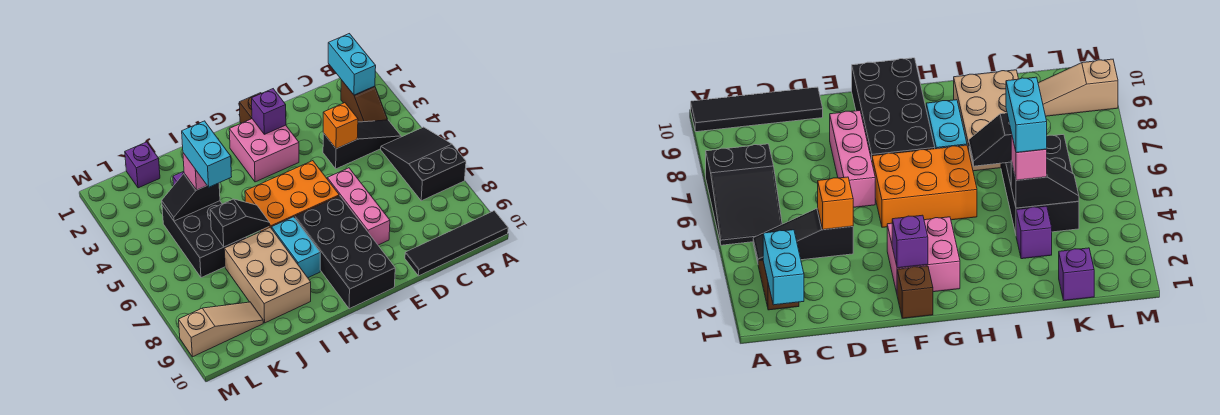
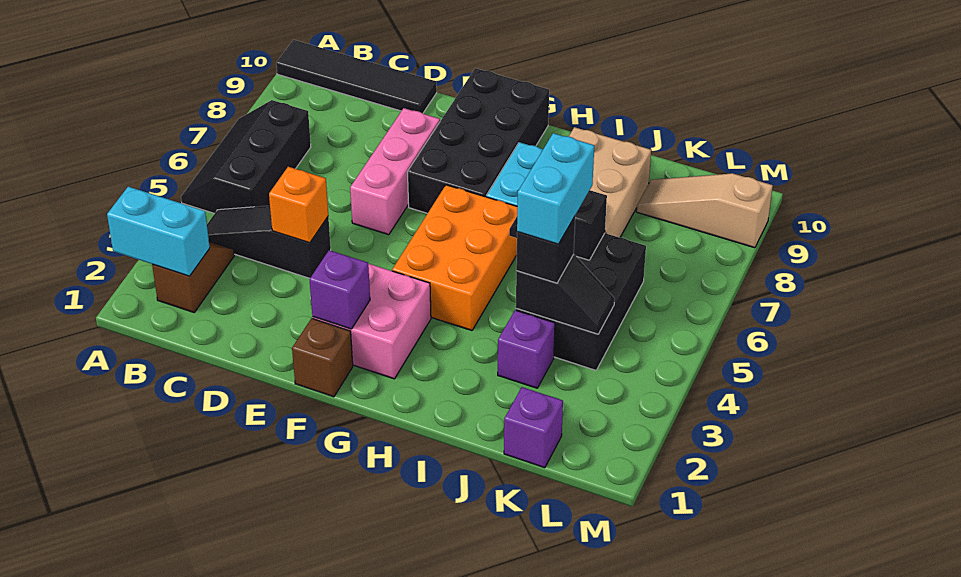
black slope A5:B7 level 1 top 7 -> black slope A5:B7 level 1 top B
cyan brick B1:B2 level 2 -> cyan brick A2:B2 level 2
orange brick F5:H6 level 1 -> orange brick G4:H6 level 1
pink brick J4 level 3 -> black brick J4 level 3

